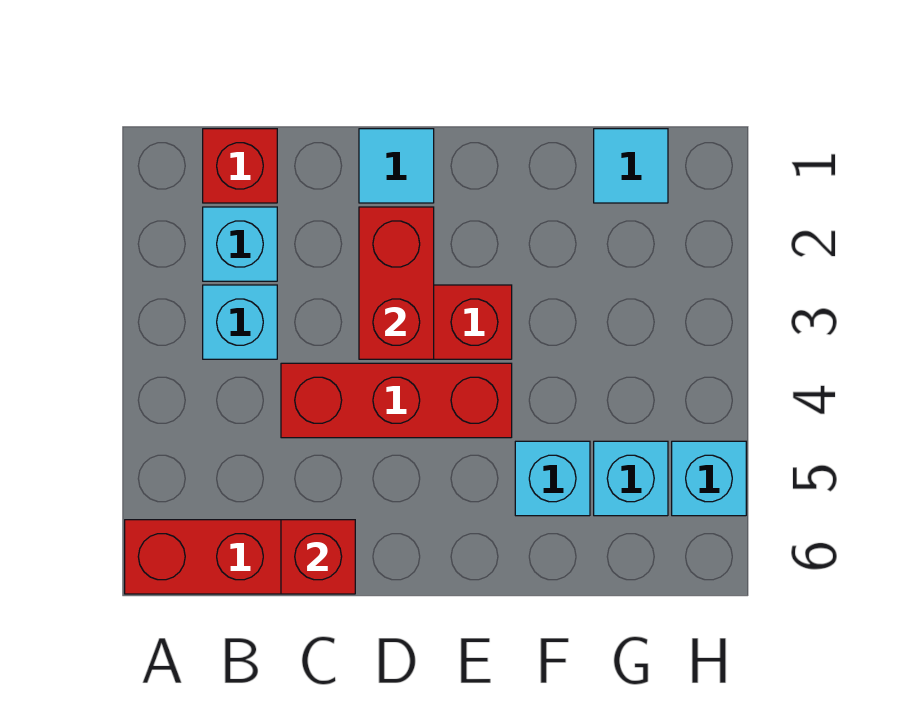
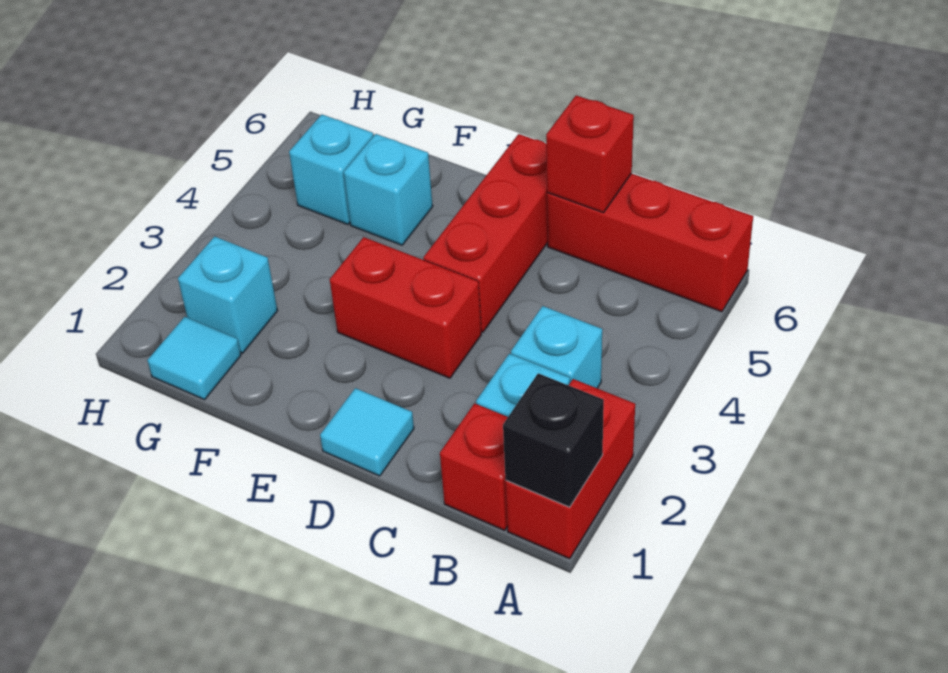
none -> black brick A1 level 2
red brick C4:E4 level 1 -> red brick D4:D6 level 1
red brick D2:D3 level 2 -> red brick A1:A2 level 1
cyan brick H5 level 1 -> cyan brick G2 level 1

